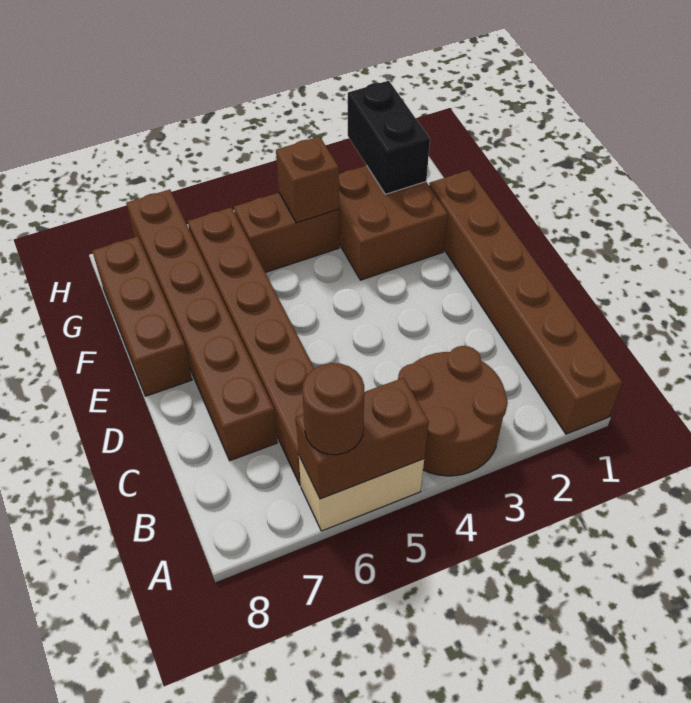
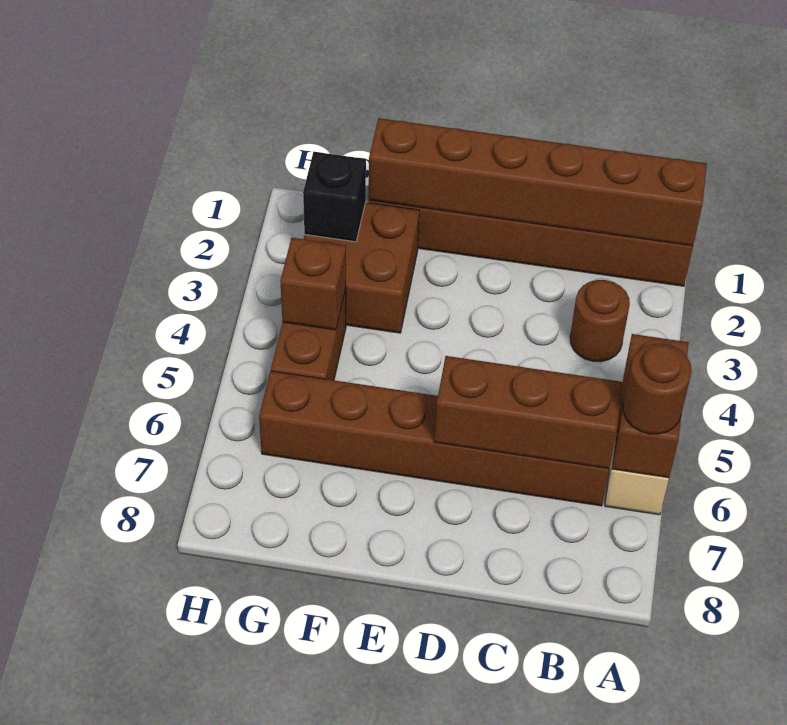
brown round brick A3:B4 level 1 -> brown round brick B3 level 1
brown brick C7:H7 level 1 -> brown brick A1:F1 level 2
brown brick E8:G8 level 1 -> brown brick B6:D6 level 2
black brick G2:H2 level 2 -> black brick G2 level 2

